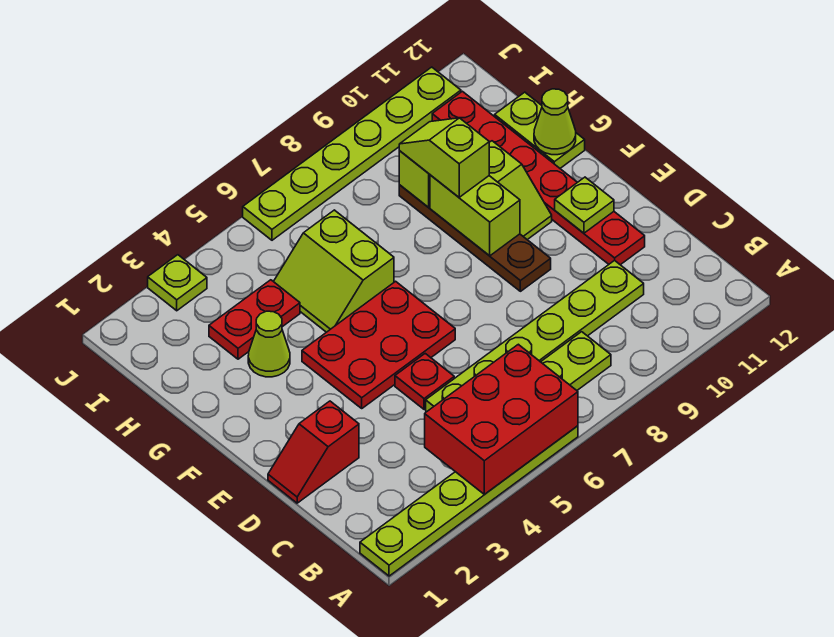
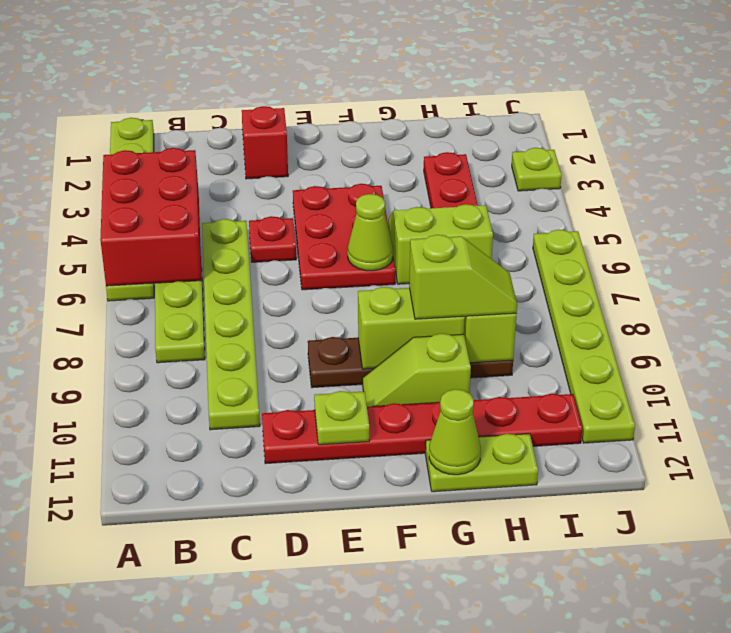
lime cone G3 level 1 -> lime cone F6 level 2

